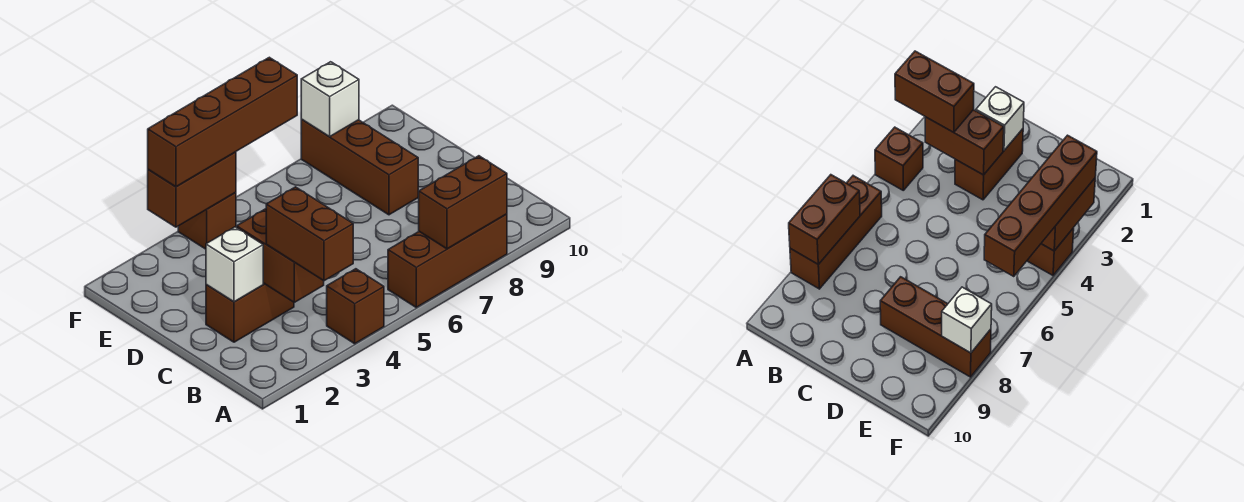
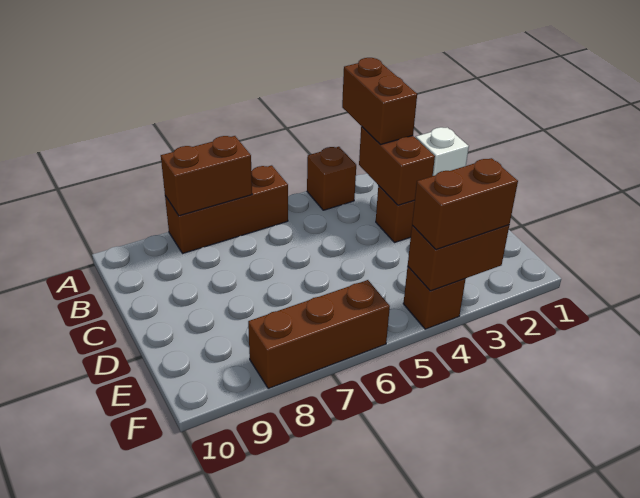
brown brick D8:F8 level 1 -> brown brick F6:F8 level 1
brown brick F3:F6 level 3 -> brown brick F3:F4 level 3
white brick F8 level 2 -> none

